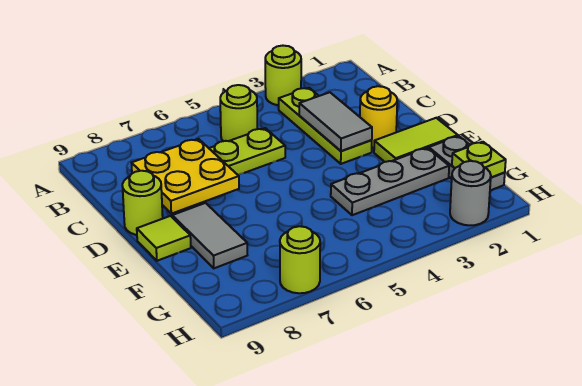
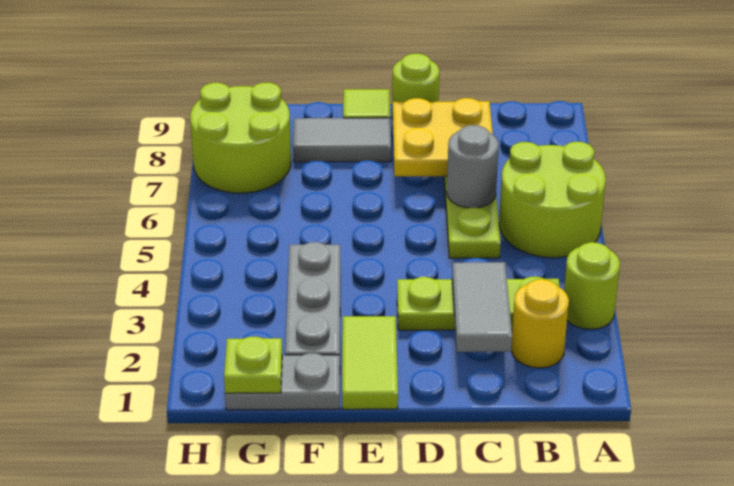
lime round brick B5 level 1 -> lime round brick A5:B6 level 1
grey tile C3:D3 level 2 -> grey tile C2:C3 level 2
yellow round brick D2 level 1 -> yellow round brick B2 level 1
grey round brick H2 level 1 -> grey round brick C6 level 2
lime round brick H7 level 1 -> lime round brick G7:H8 level 1

